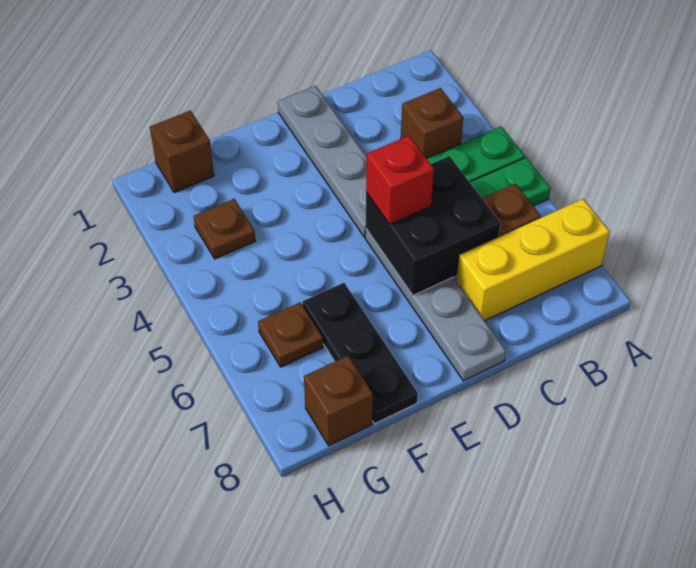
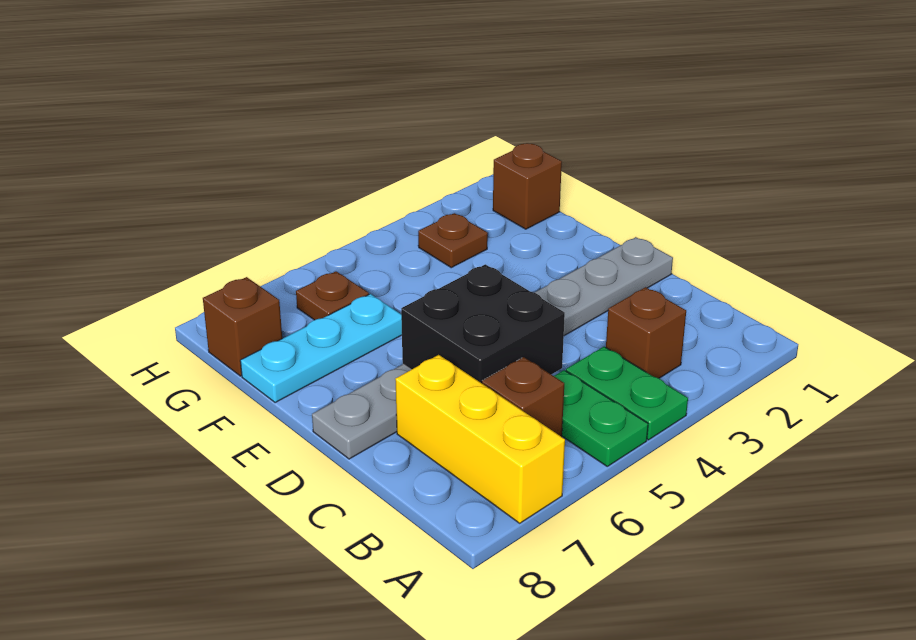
red brick D5 level 3 -> none
black plate F6:F8 level 1 -> cyan plate F6:F8 level 1

